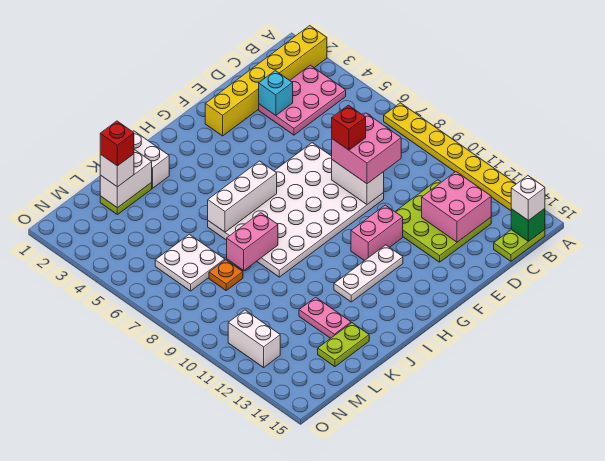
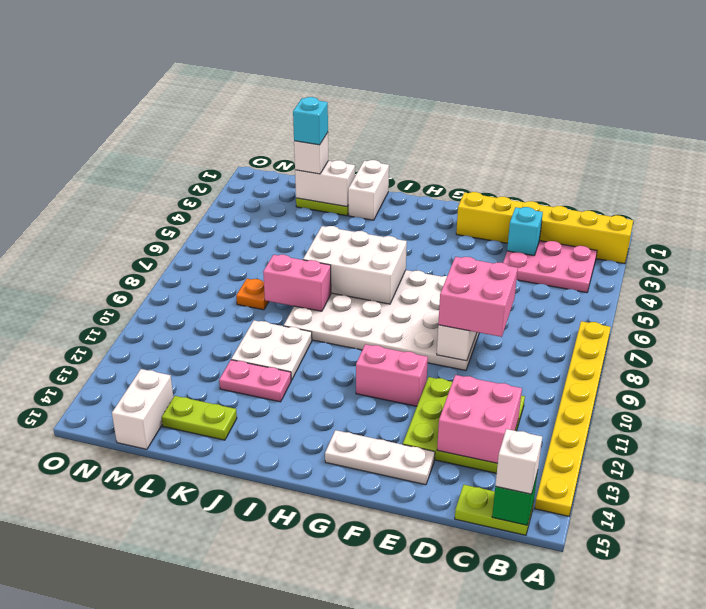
red brick E8 level 4 -> none
white plate G12:I12 level 1 -> white plate E14:G14 level 1
white brick H6:J6 level 2 -> white brick H6:J7 level 2
pink plate K12:K13 level 1 -> pink plate J12:K12 level 1
red brick L2 level 4 -> cyan brick L2 level 4
white plate L6:M7 level 1 -> white plate J10:K11 level 1
white brick N11:N12 level 1 -> white brick M14:M15 level 1

